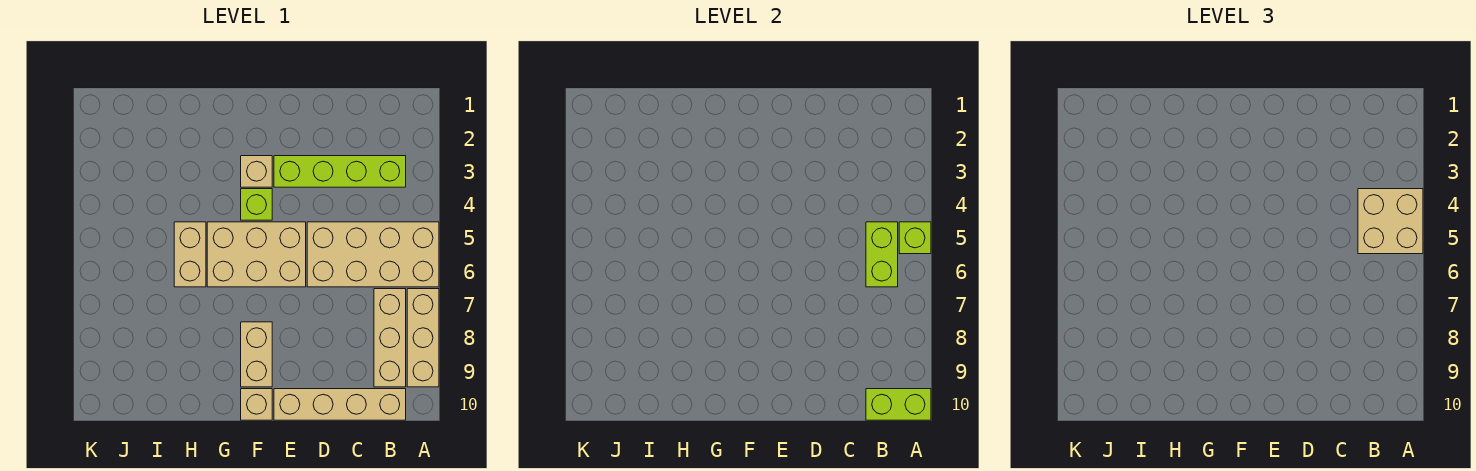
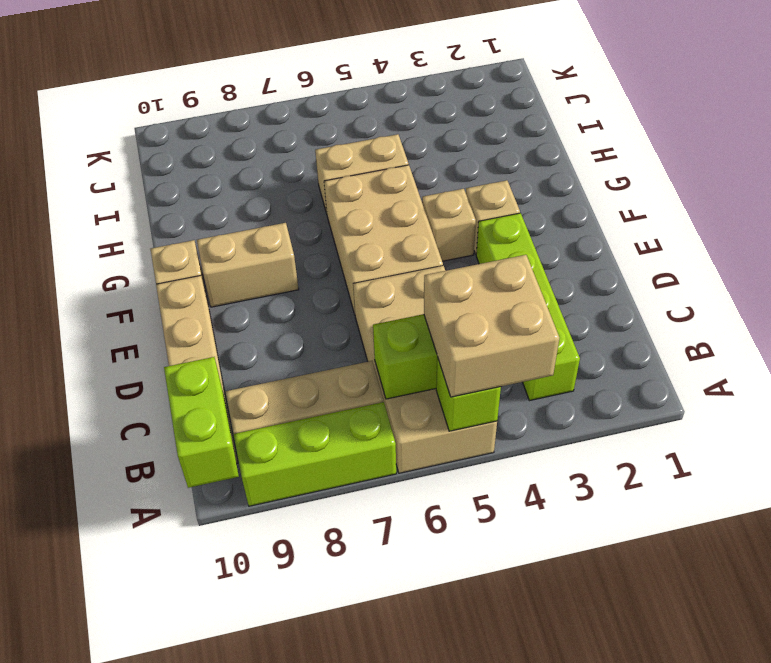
tan brick A7:A9 level 1 -> lime brick A7:A9 level 1
lime brick F4 level 1 -> tan brick F4 level 1

